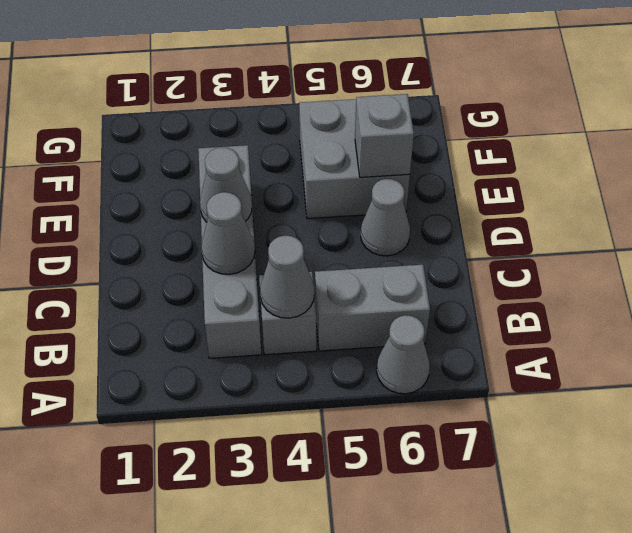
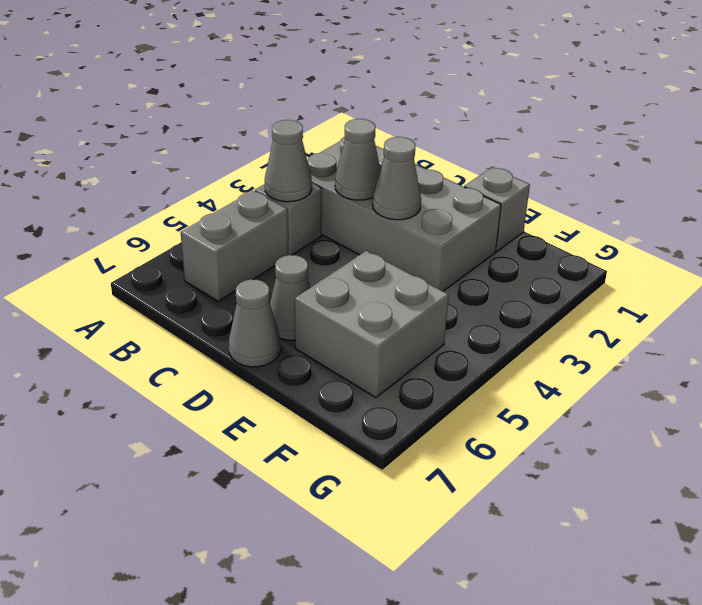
grey cone A6 level 1 -> grey cone D7 level 1
grey brick B3:E3 level 1 -> grey brick B2:E3 level 1
grey brick E6 level 2 -> grey brick E1 level 1

